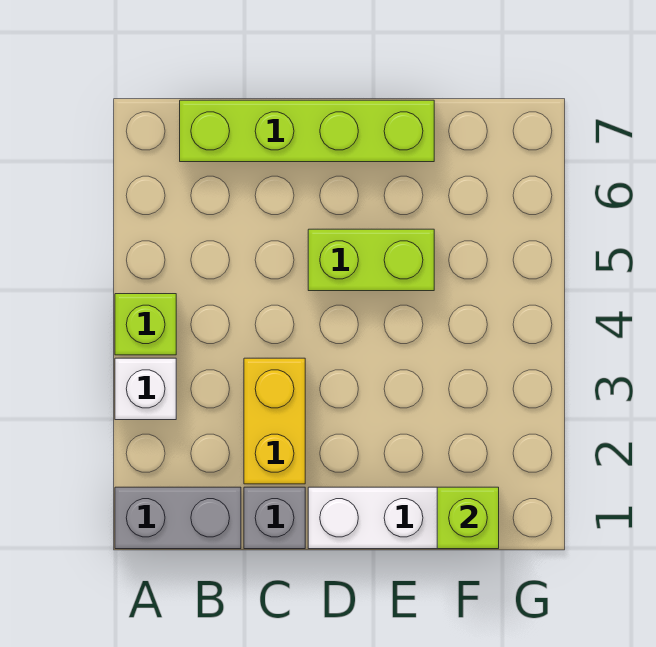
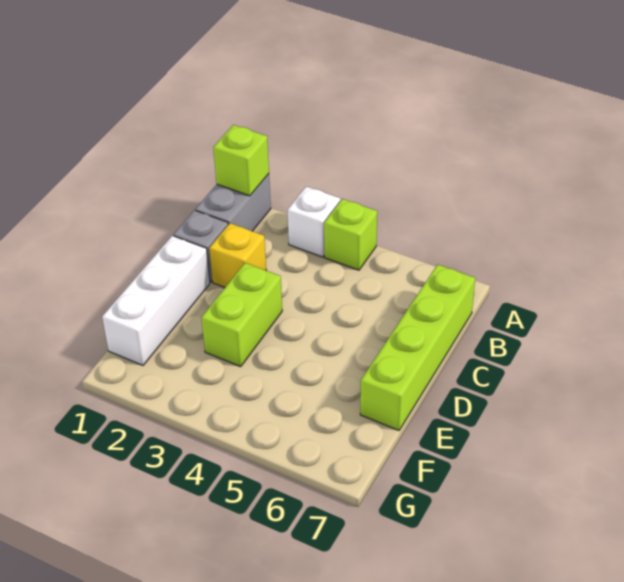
yellow brick C2:C3 level 1 -> yellow brick C2 level 1
lime brick D5:E5 level 1 -> lime brick D3:E3 level 1
lime brick F1 level 2 -> lime brick A1 level 2

